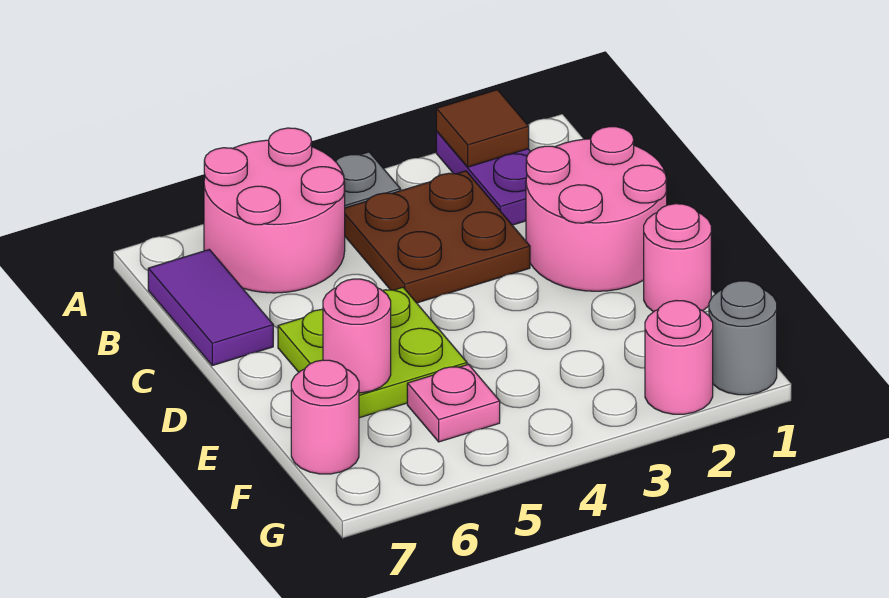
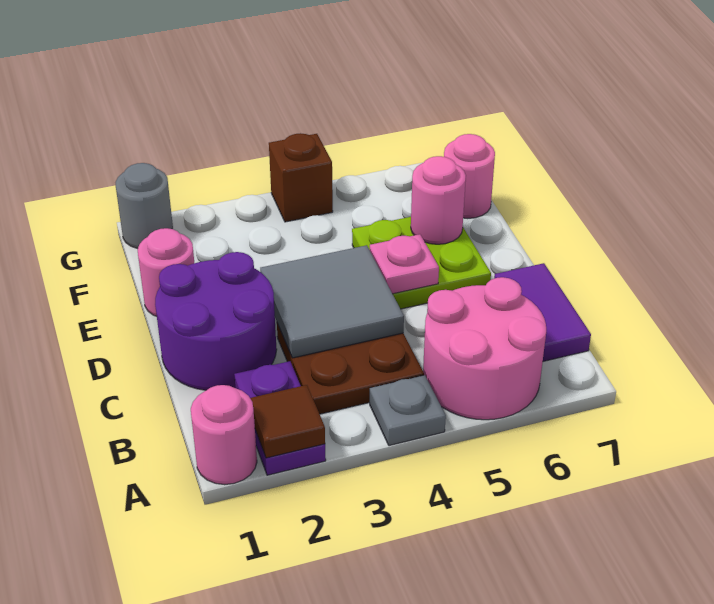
pink round brick C1:D2 level 1 -> purple round brick C1:D2 level 1
none -> grey tile C3:D4 level 2
pink plate F5 level 1 -> pink plate D5 level 2
pink round brick G2 level 1 -> pink round brick A1 level 1
none -> brown brick G4 level 1

